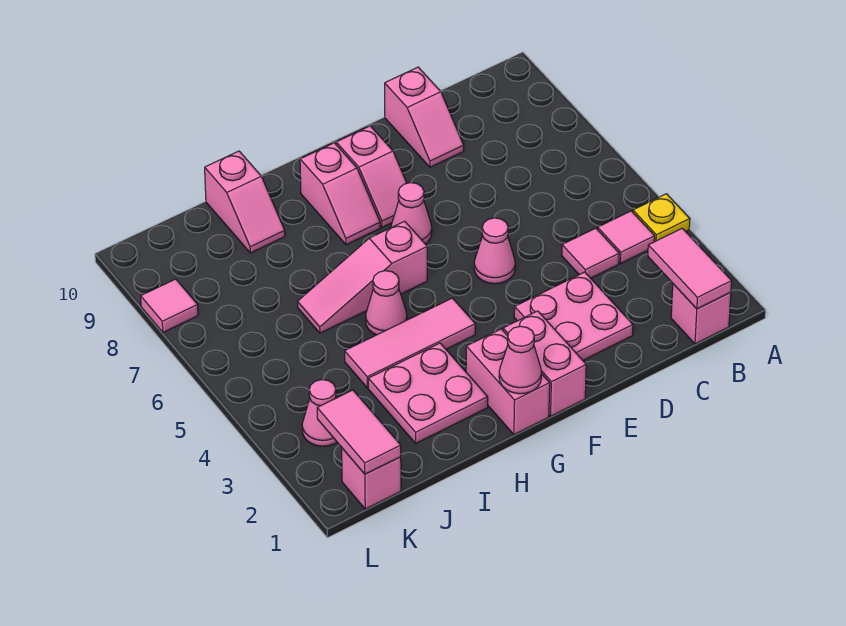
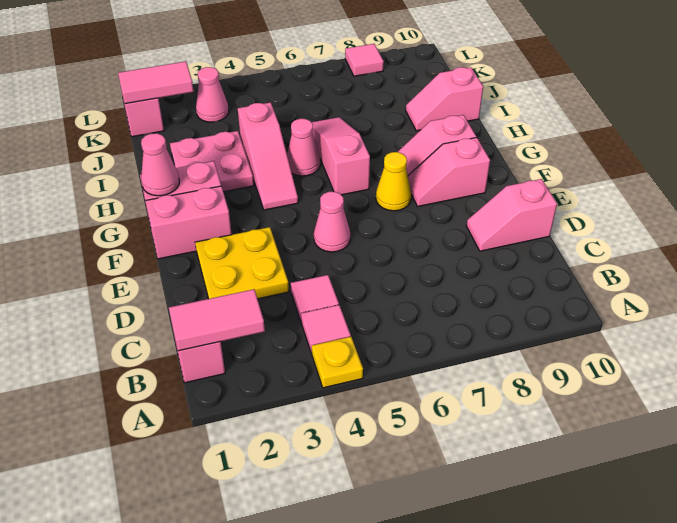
pink plate D2:E3 level 1 -> yellow plate D2:E3 level 1
pink cone F7 level 1 -> yellow cone F7 level 1
pink tile G4:I4 level 1 -> pink slope G4:I4 level 1 top I

